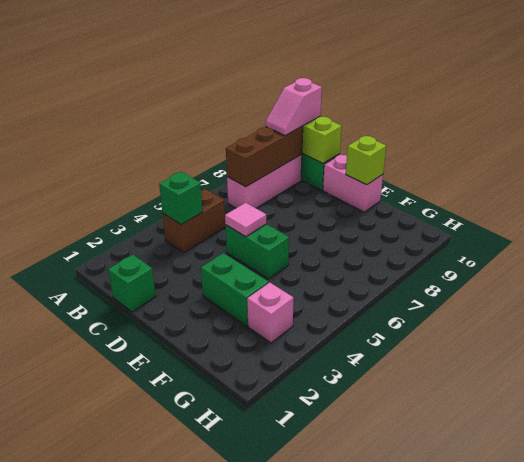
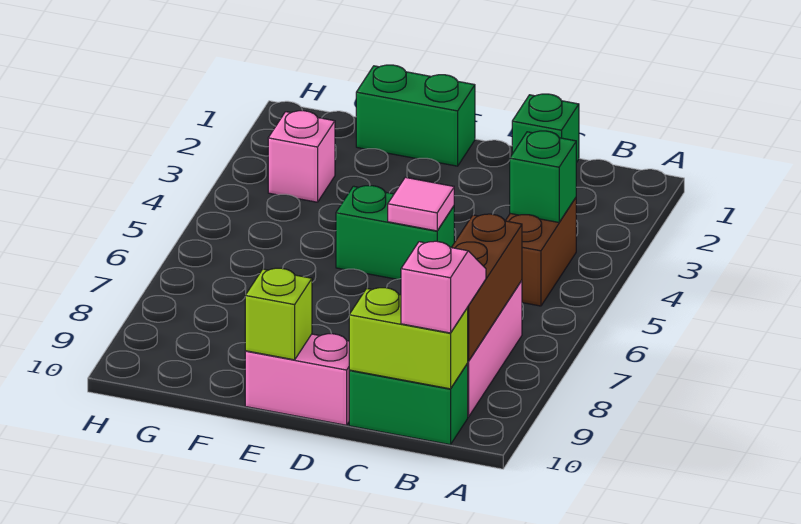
green brick E3:F3 level 1 -> green brick E1:F1 level 1

